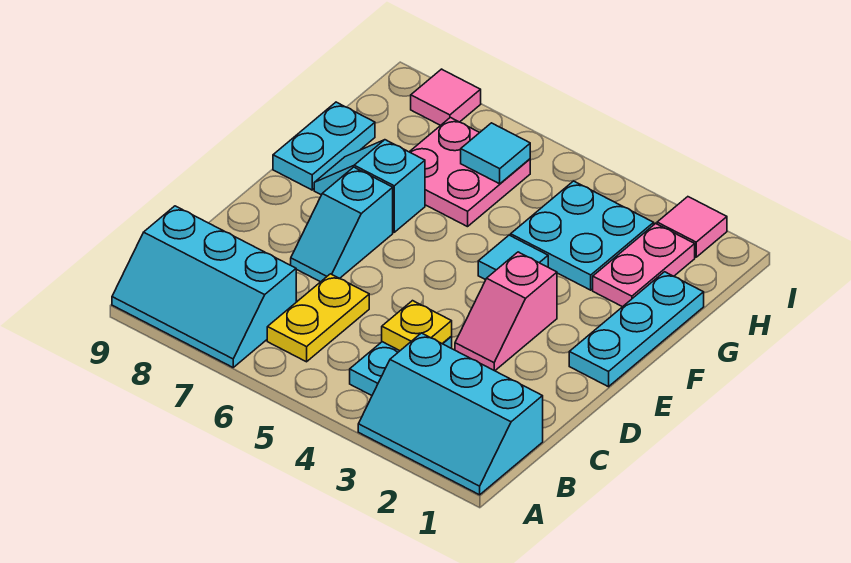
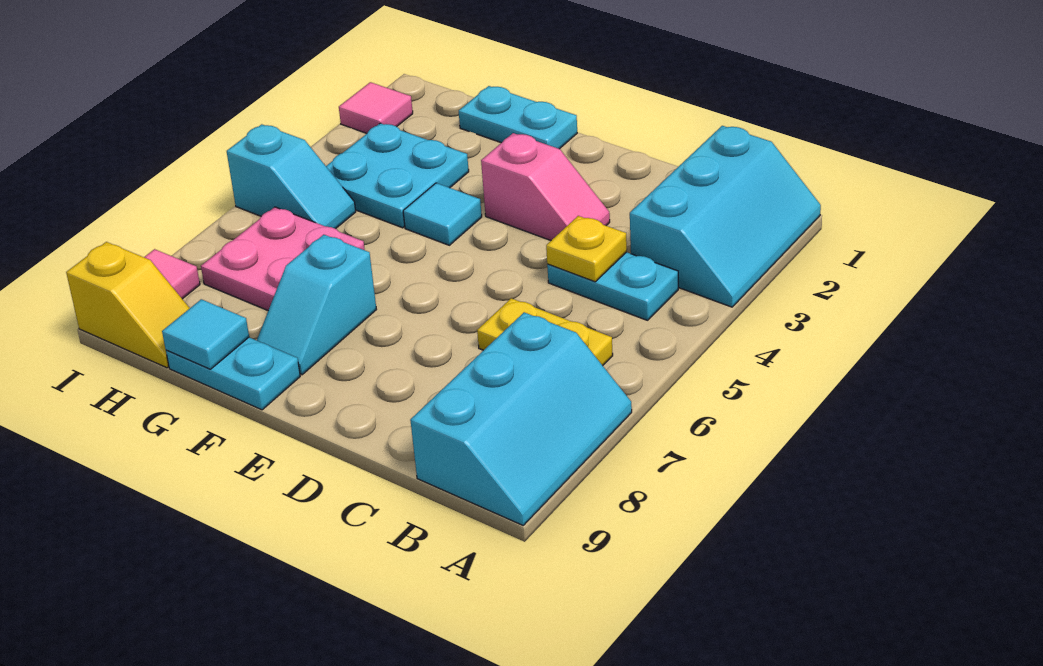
cyan slope D7:E7 level 1 top E -> cyan slope H5:I5 level 1 top I
cyan plate E1:G1 level 1 -> cyan plate F1:G1 level 1
pink plate G2:H2 level 1 -> none
cyan tile H6 level 2 -> cyan tile G9 level 2
none -> yellow slope H9:I9 level 1 top I

